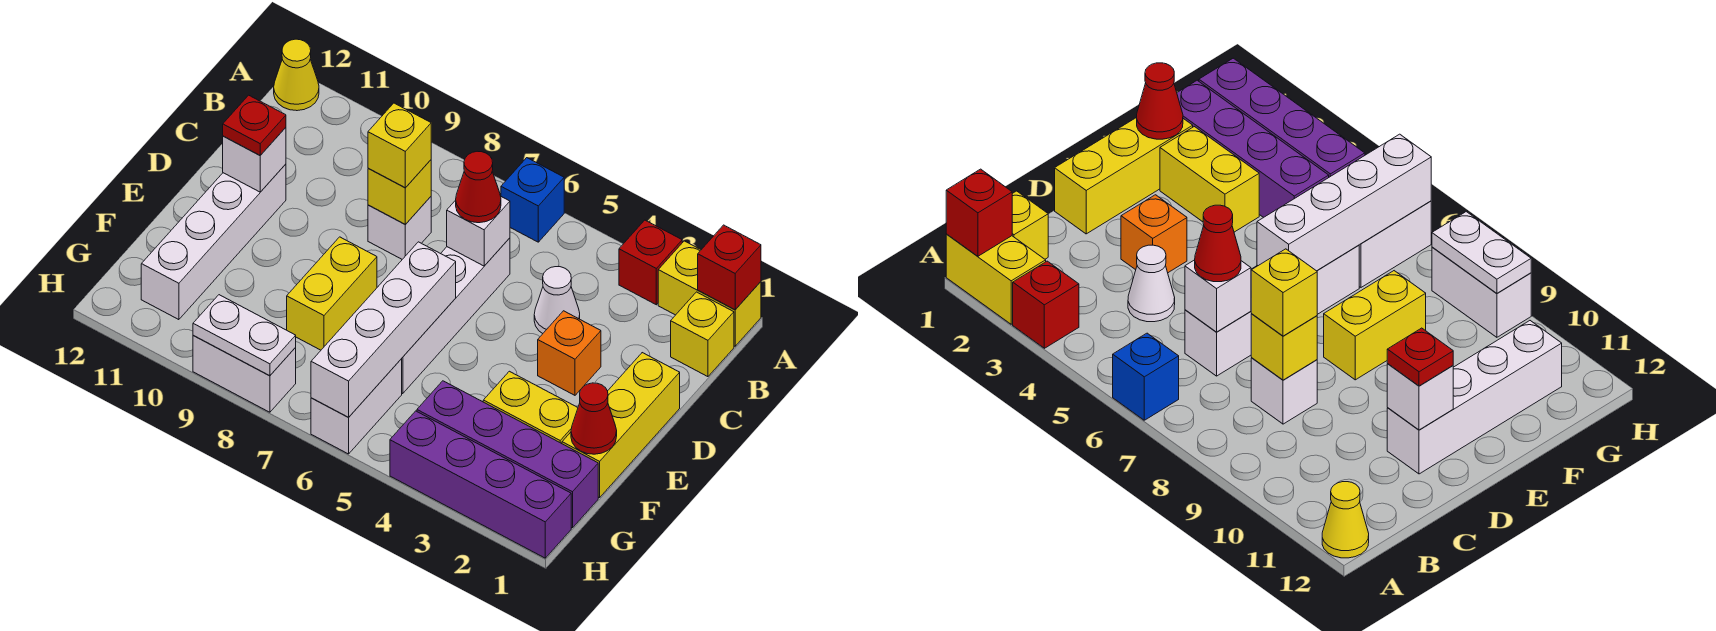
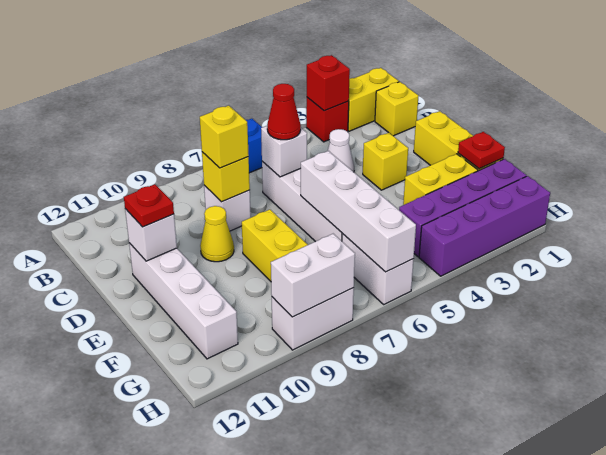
red brick A1 level 2 -> red brick A3 level 2
yellow cone A12 level 1 -> yellow cone D9 level 1
orange brick D3 level 1 -> yellow brick D3 level 1
red cone F1 level 2 -> red plate F1 level 2
white plate H8:H9 level 2 -> white brick H8:H9 level 2

